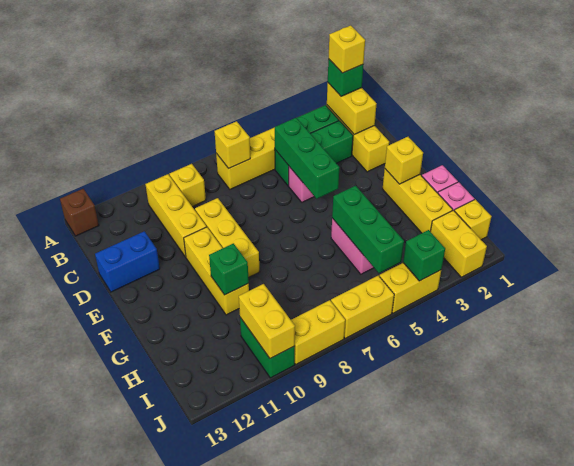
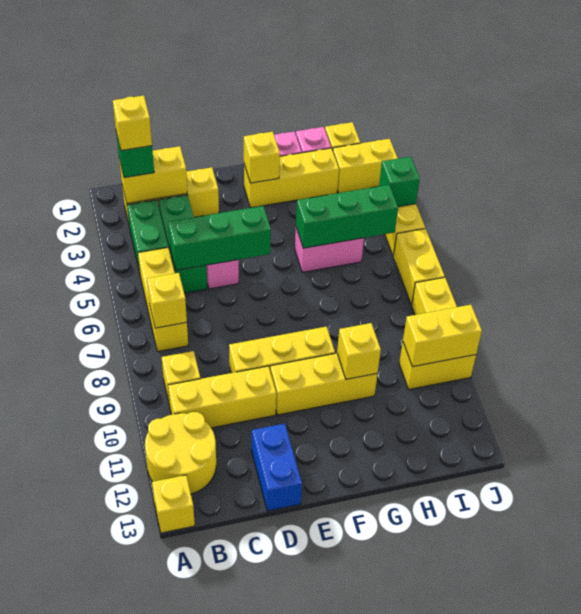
none -> yellow round brick A11:B12 level 1
brown brick A13 level 1 -> yellow brick A13 level 1
green brick G10 level 2 -> yellow brick G10 level 2
green brick I10:J10 level 1 -> yellow brick I10:J10 level 1

